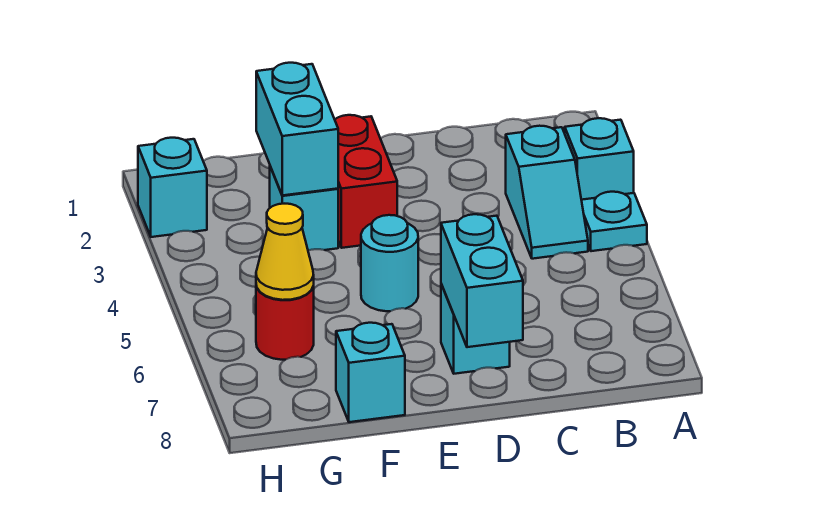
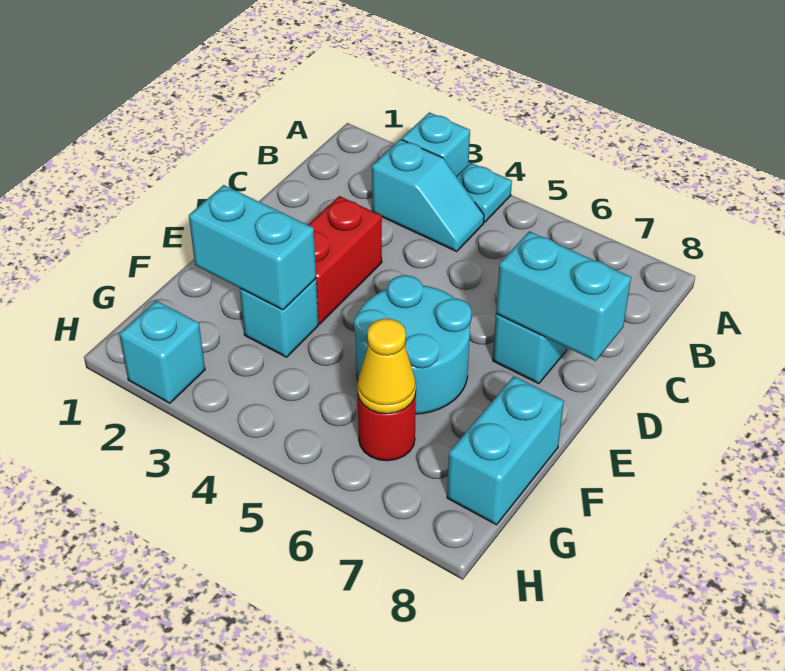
red brick E2:E3 level 1 -> red brick D3:E3 level 1
cyan round brick E5 level 1 -> cyan round brick E5:F6 level 1
cyan brick F8 level 1 -> cyan brick F8:G8 level 1

